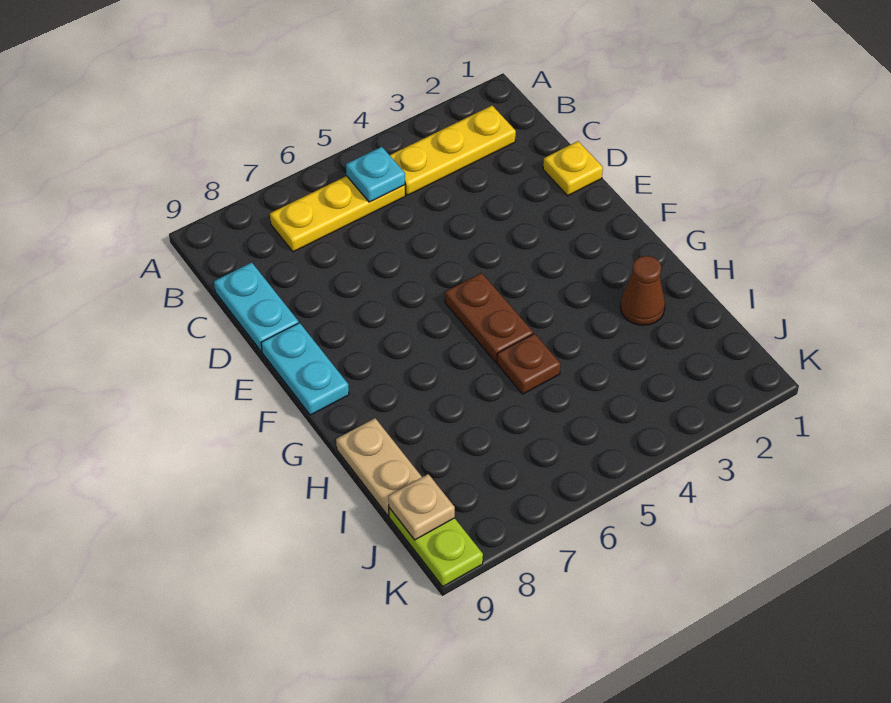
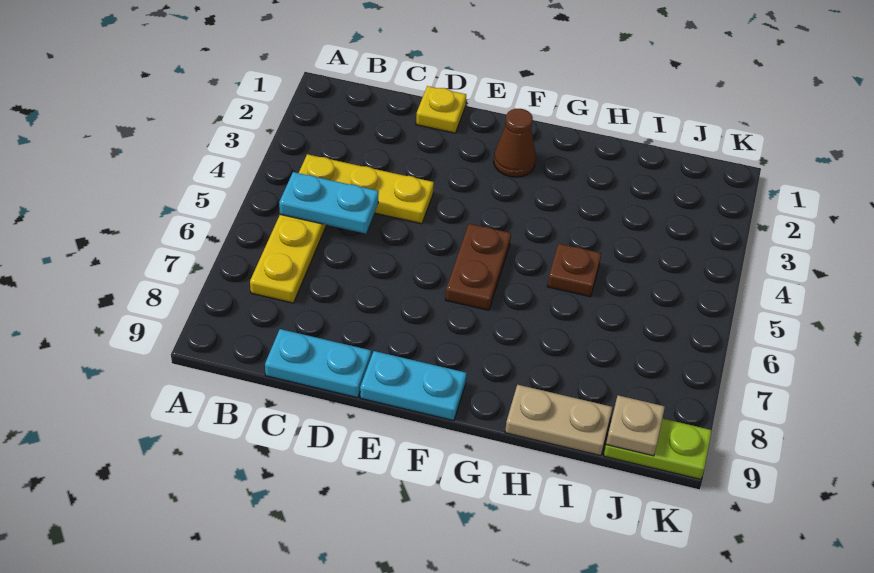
yellow plate B2:B4 level 1 -> yellow plate B4:D4 level 1
cyan plate B5 level 2 -> cyan plate B5:C5 level 2
brown plate F5:G5 level 1 -> brown plate F5:F6 level 1
brown cone H2 level 1 -> brown cone F2 level 1

